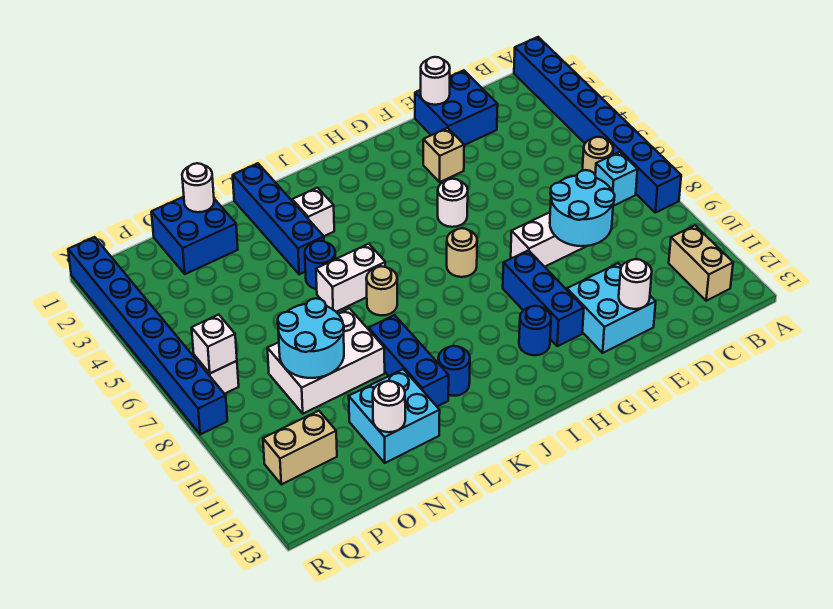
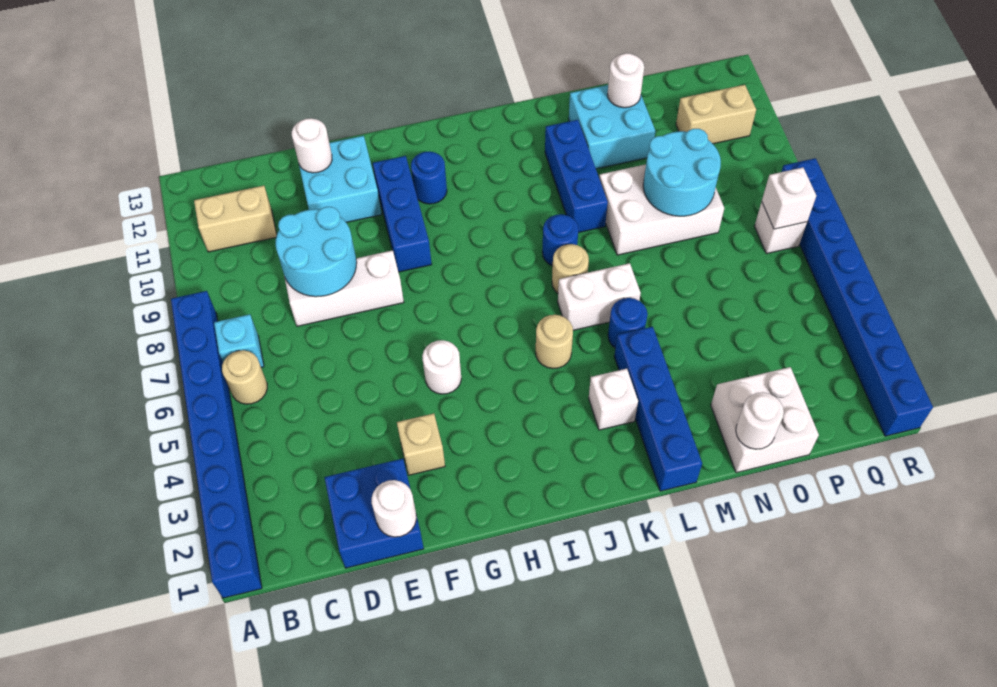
tan brick B11:B12 level 1 -> tan brick B11:C11 level 1
tan round brick H7 level 1 -> tan round brick J5 level 1
blue round brick K11 level 1 -> blue round brick K8 level 1
blue brick N1:O2 level 1 -> white brick N1:O2 level 1

